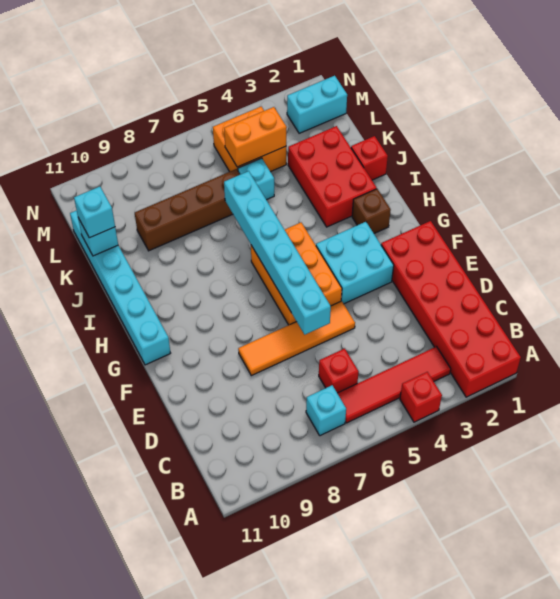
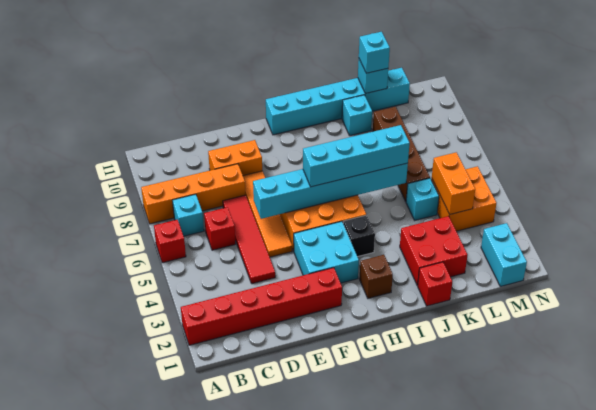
red brick A1:F2 level 1 -> red brick A2:F2 level 1
red brick A4 level 1 -> red brick A6 level 1
none -> orange brick A8:D8 level 1
red tile B3:B6 level 1 -> red tile D4:D7 level 1
none -> orange brick D9:E9 level 1
none -> cyan brick G6:J6 level 3
none -> black brick H4 level 1
red brick I2:K3 level 1 -> red brick J2:K3 level 1
none -> cyan brick J10 level 1

